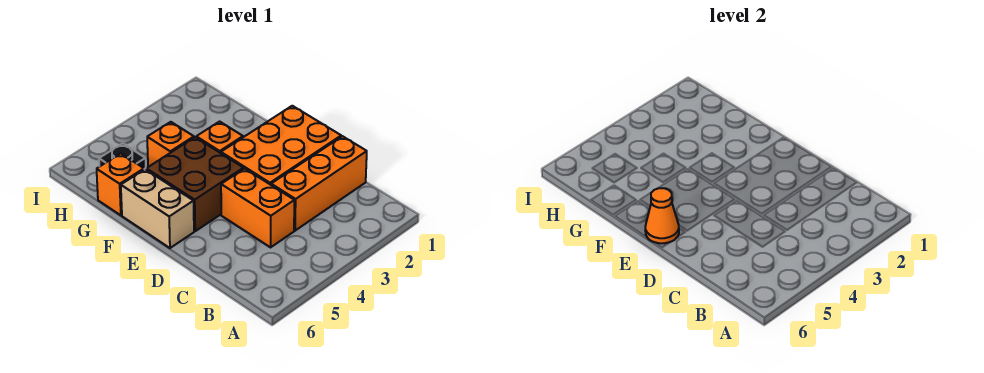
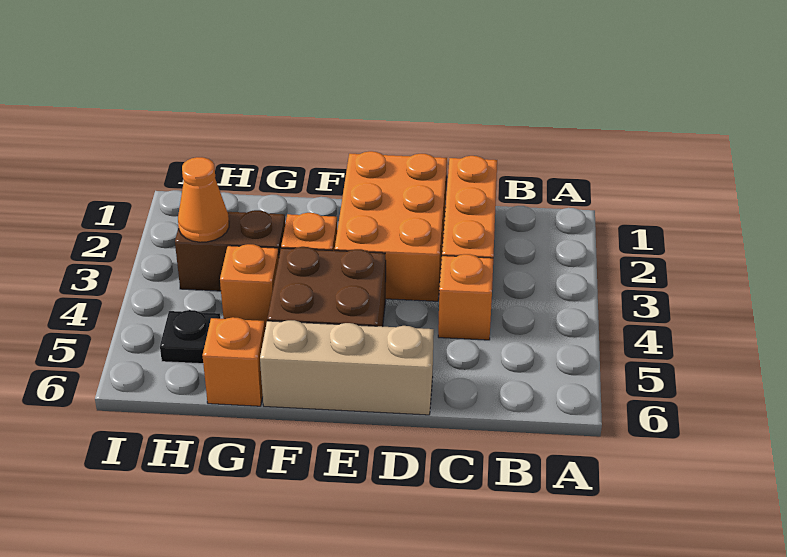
orange brick C4:D4 level 1 -> orange brick C4 level 1
tan brick E6:F6 level 1 -> tan brick D6:F6 level 1
orange cone E6 level 2 -> orange cone H3 level 2
none -> brown brick G3:H3 level 1

